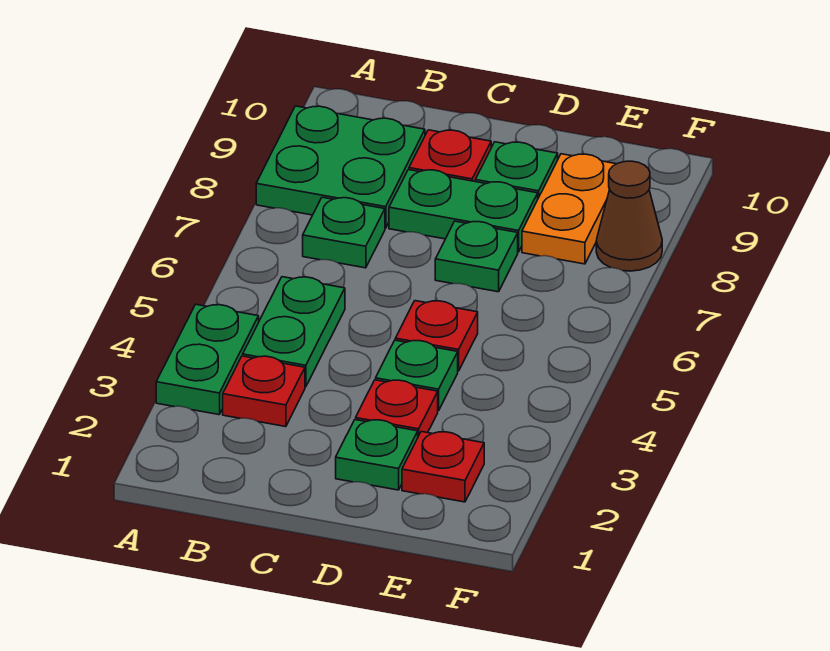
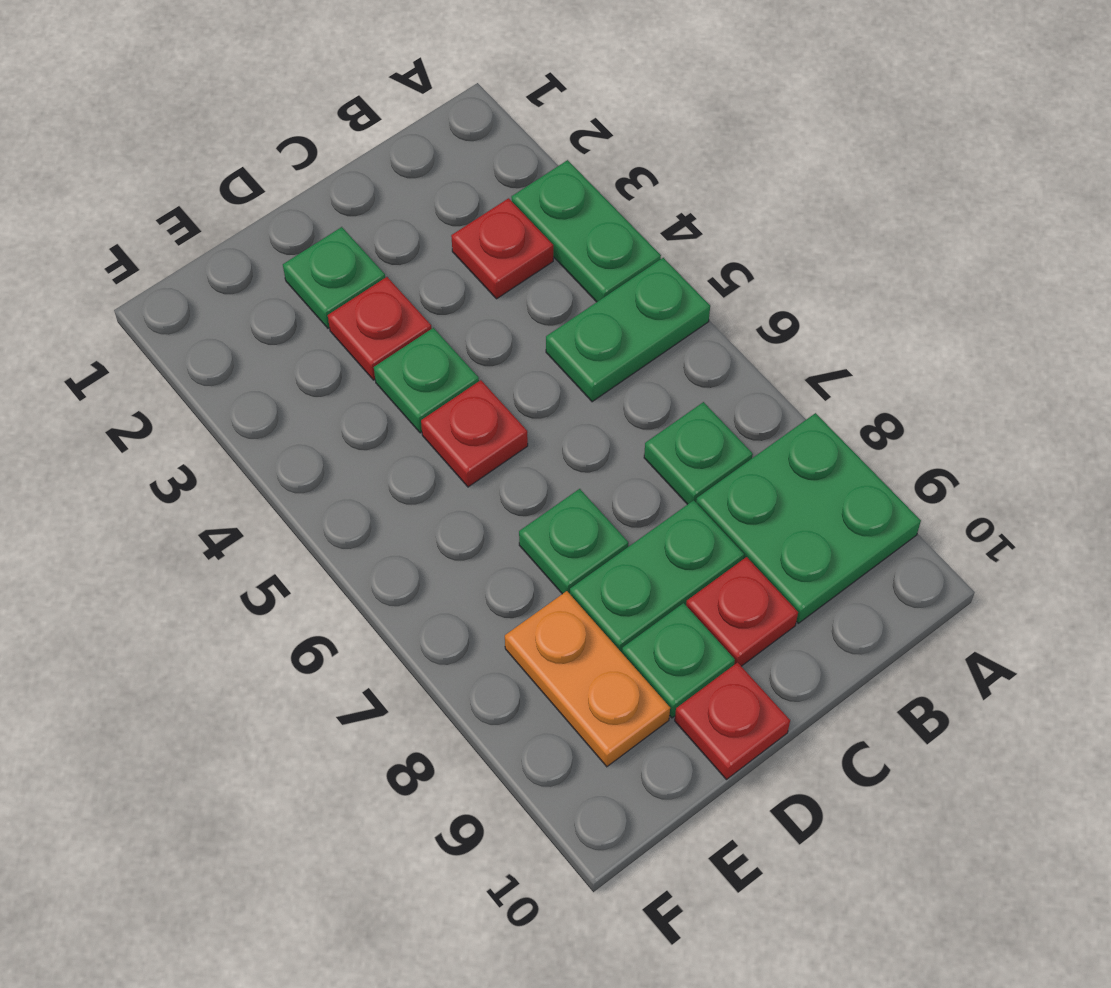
green plate B4:B5 level 1 -> green plate A5:B5 level 1
red plate E2 level 1 -> red plate D10 level 1
brown cone F8 level 1 -> none

